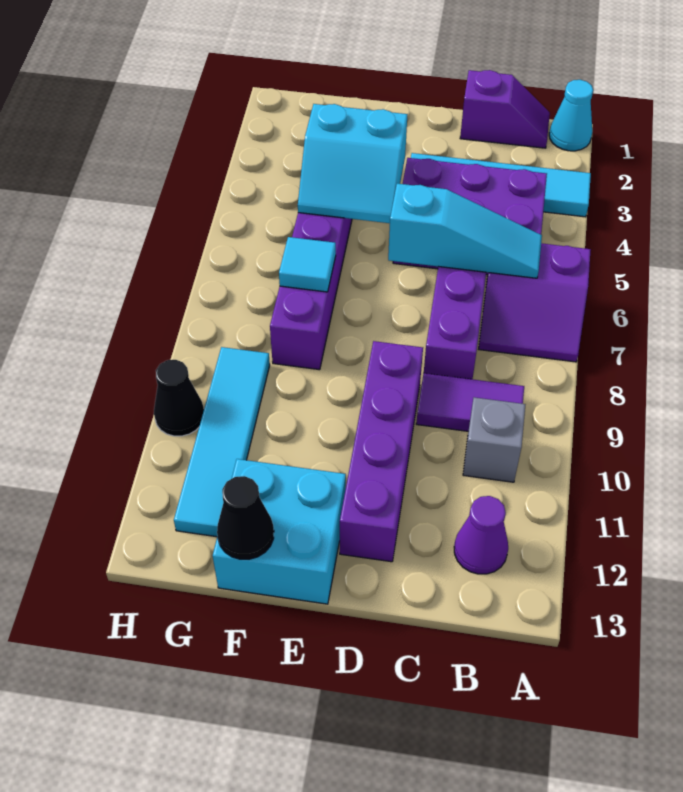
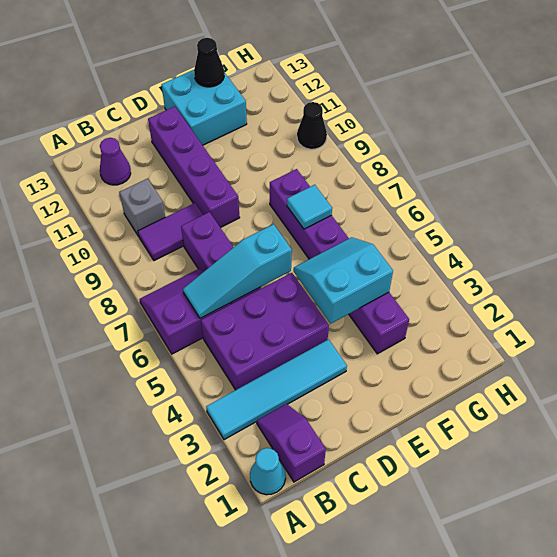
purple slope B1:C1 level 1 top C -> purple slope B1:B2 level 1 top 1
cyan tile G9:G12 level 1 -> none

